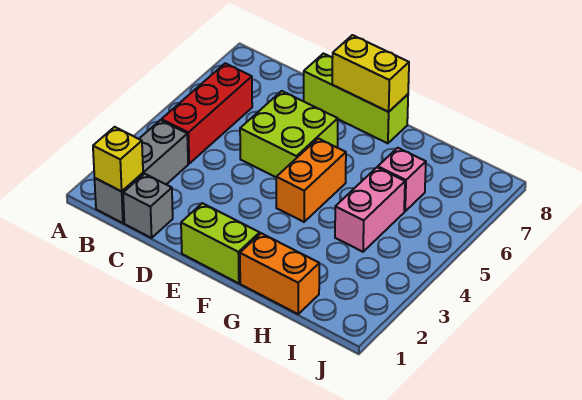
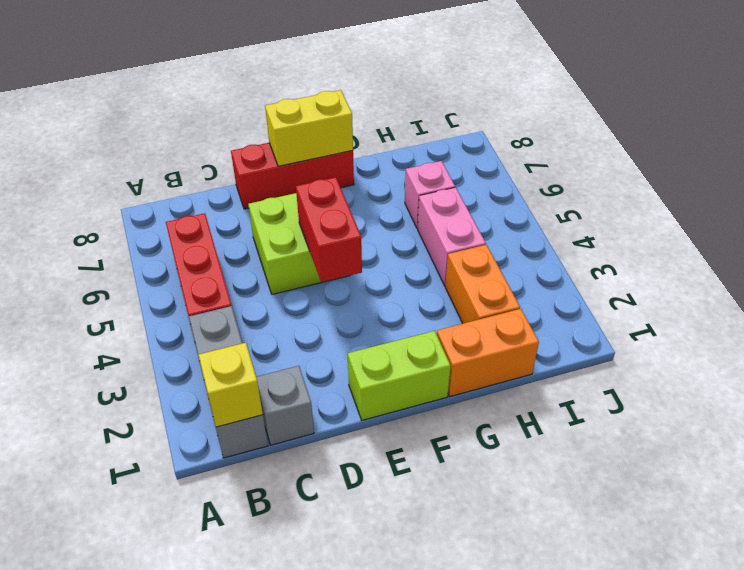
lime brick D8:F8 level 1 -> red brick D8:F8 level 1
none -> red brick E4:E5 level 2
orange brick F4:F5 level 1 -> orange brick H2:H3 level 1

